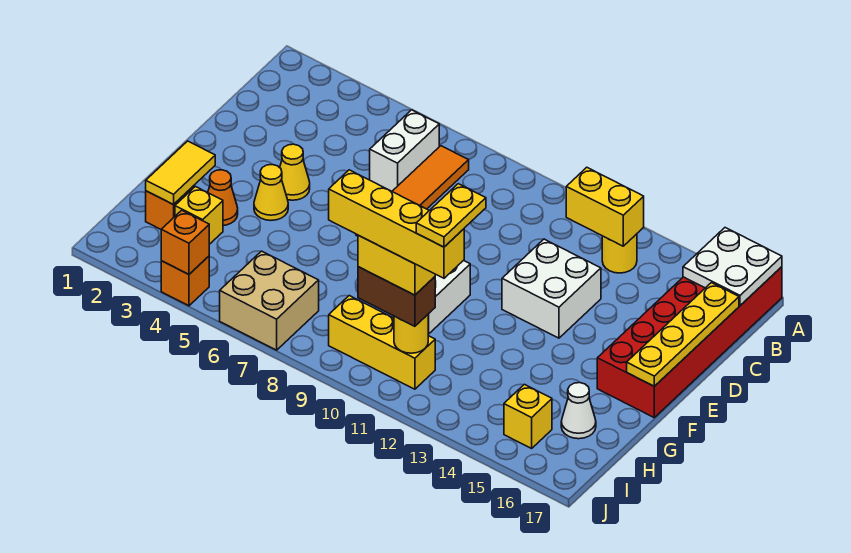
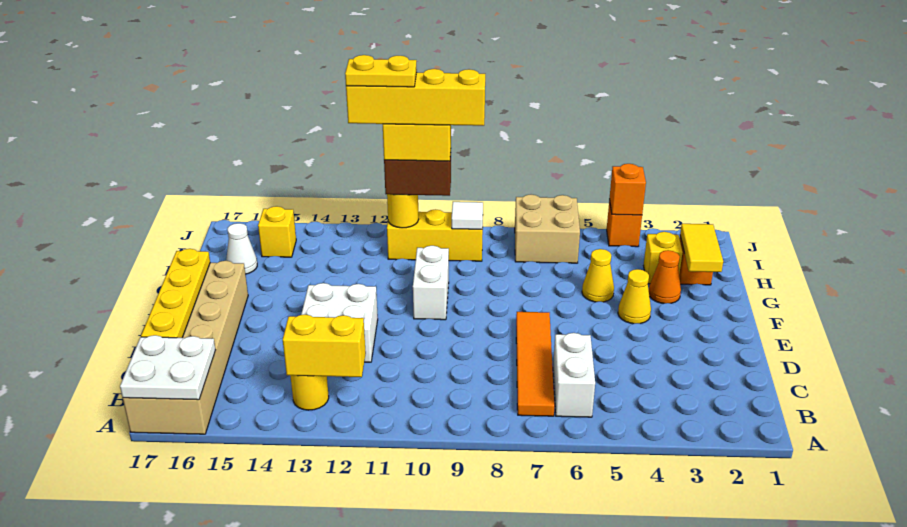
red brick A16:F17 level 1 -> tan brick A16:F17 level 1
yellow cone E4 level 1 -> yellow cone G5 level 1
yellow plate H12:I12 level 6 -> yellow plate I11:I12 level 6
none -> white tile I9 level 2

